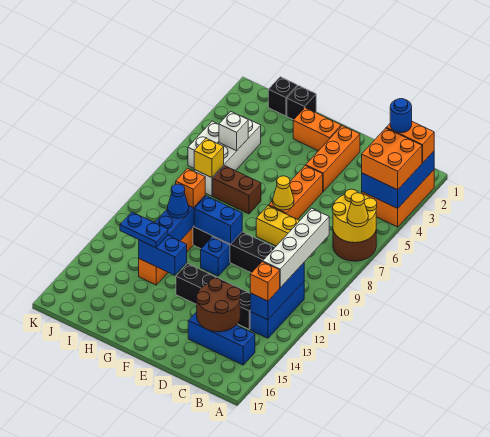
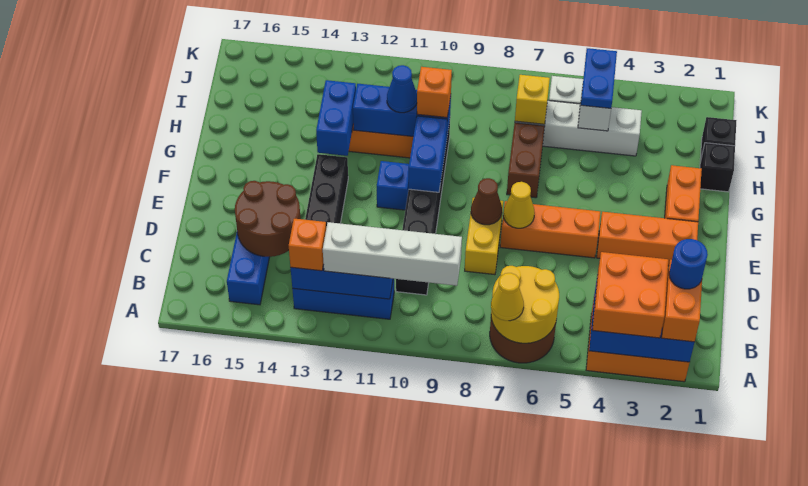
none -> brown cone E8 level 2
blue plate H13:I13 level 3 -> blue plate I5:J5 level 3

